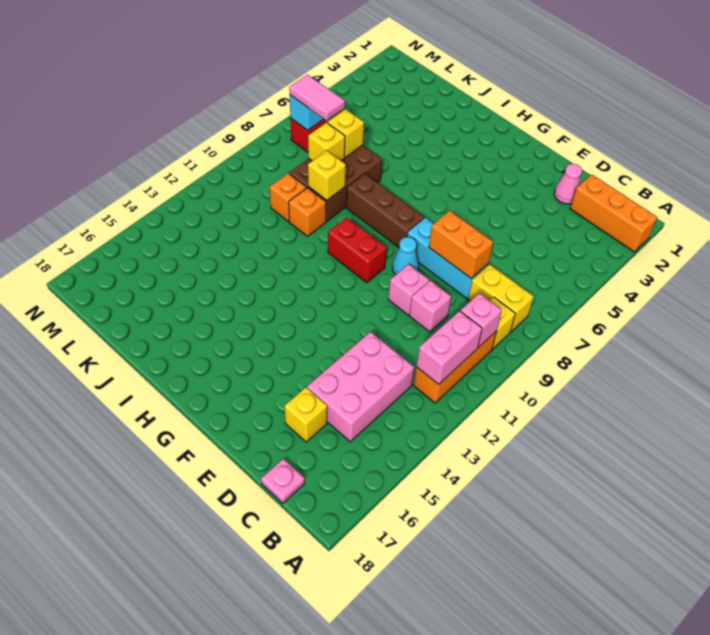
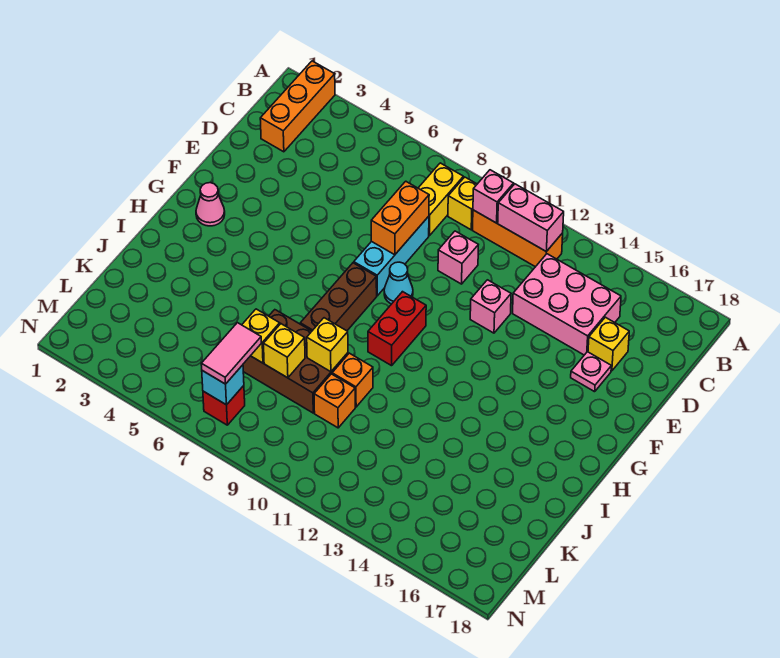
pink plate C18 level 1 -> pink plate E16 level 1
pink cone D2 level 1 -> pink cone G2 level 1
pink brick E10 level 1 -> pink brick E12 level 1

